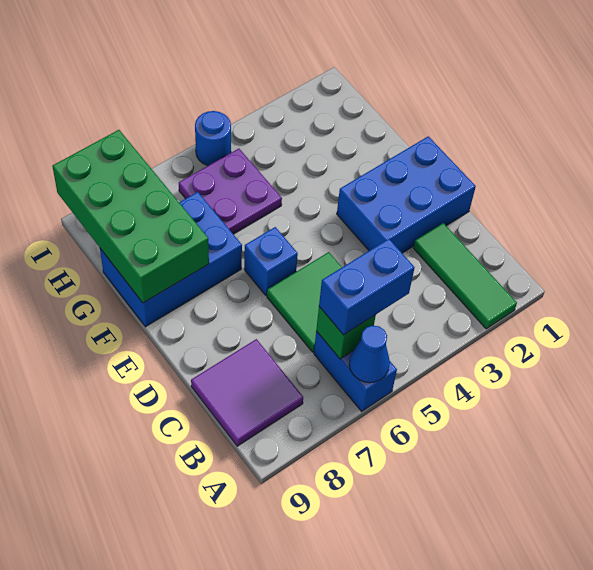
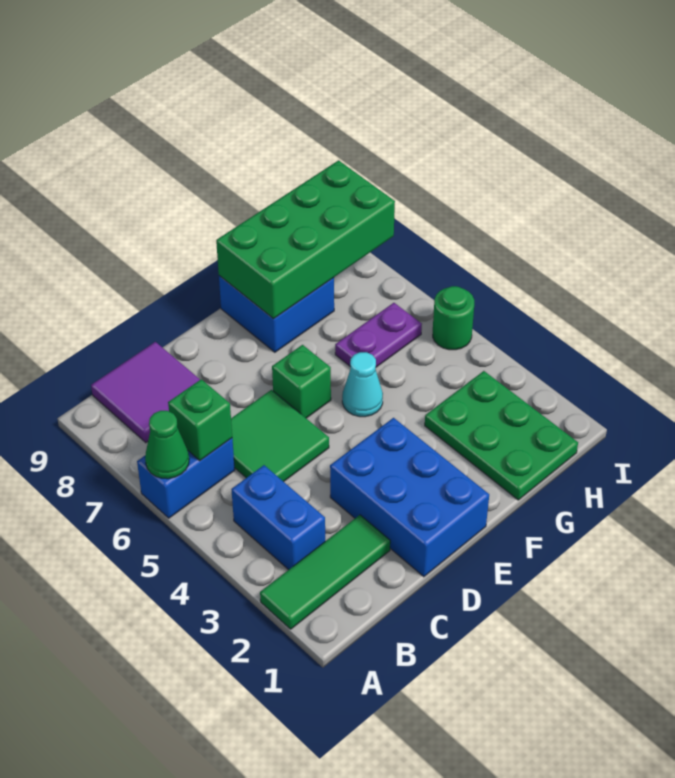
blue cone A6 level 2 -> green cone A6 level 2
blue brick B5:B6 level 3 -> blue brick B3:B4 level 1
blue brick E6 level 1 -> green brick E6 level 1
none -> cyan cone F5 level 1
blue brick F7:G9 level 1 -> blue brick F8:G9 level 1
none -> green plate G1:H3 level 1
purple plate G5:H6 level 1 -> purple plate G6:H6 level 1
blue round brick I5 level 1 -> green round brick I5 level 1

